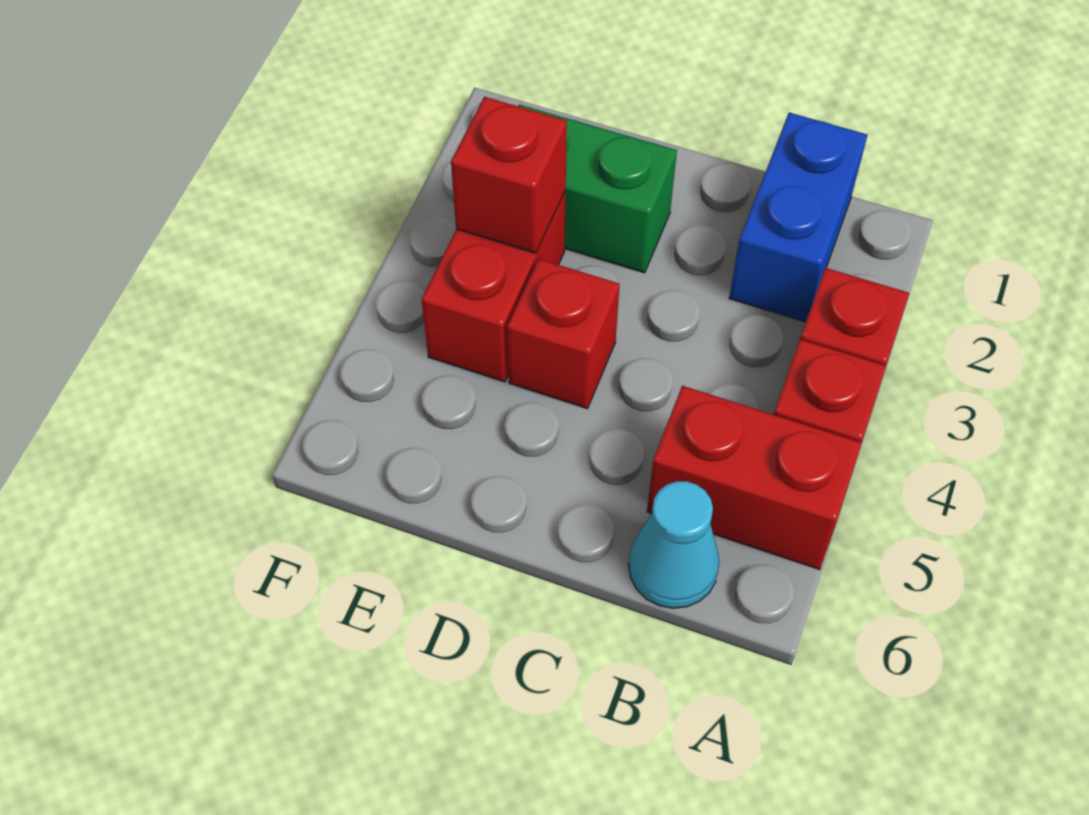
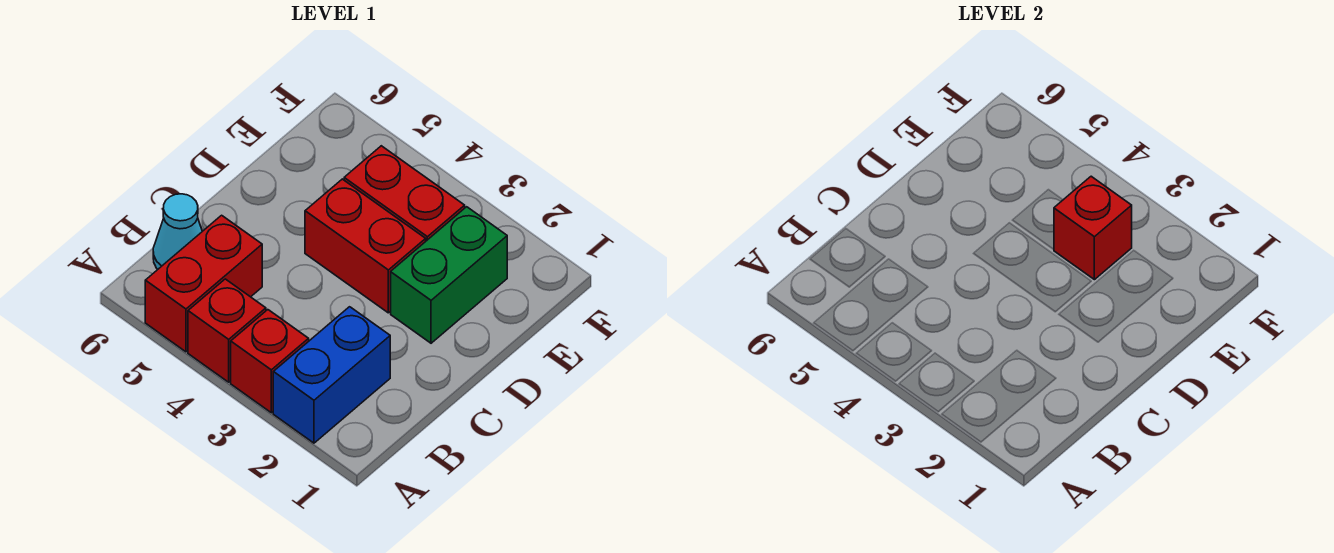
blue brick B1:B2 level 1 -> blue brick A2:B2 level 1
red brick D4 level 1 -> red brick D3:D4 level 1

